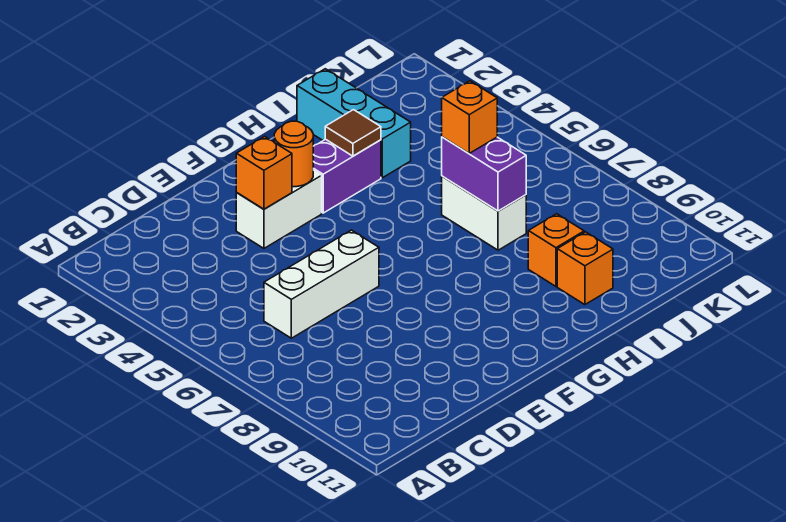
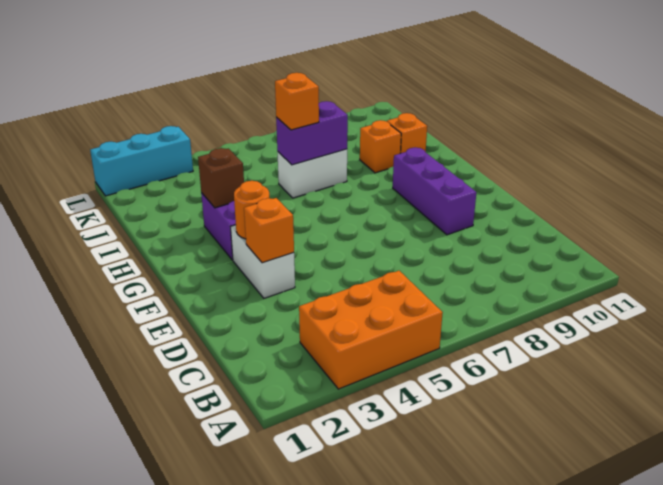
none -> orange brick A3:B5 level 1
white brick C6:E6 level 1 -> none
none -> purple brick E9:G9 level 1
brown tile H3 level 2 -> brown brick H3 level 2
cyan brick I1:I3 level 1 -> cyan brick L1:L3 level 1

